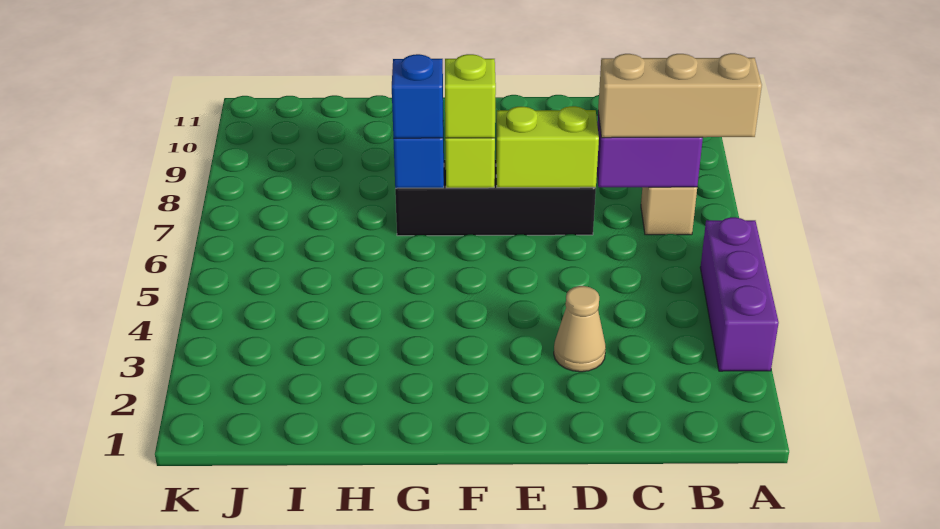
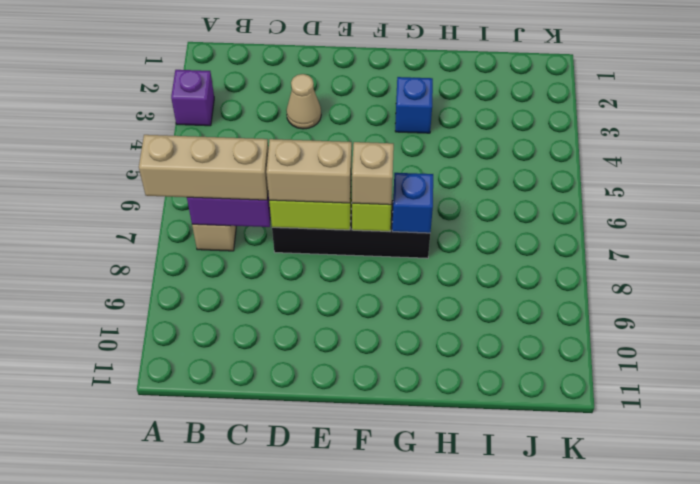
purple brick A3:A5 level 1 -> purple brick A3 level 1
none -> tan brick D7:E7 level 3
lime brick F7 level 3 -> tan brick F7 level 3
blue brick G7 level 3 -> blue brick G3 level 1

